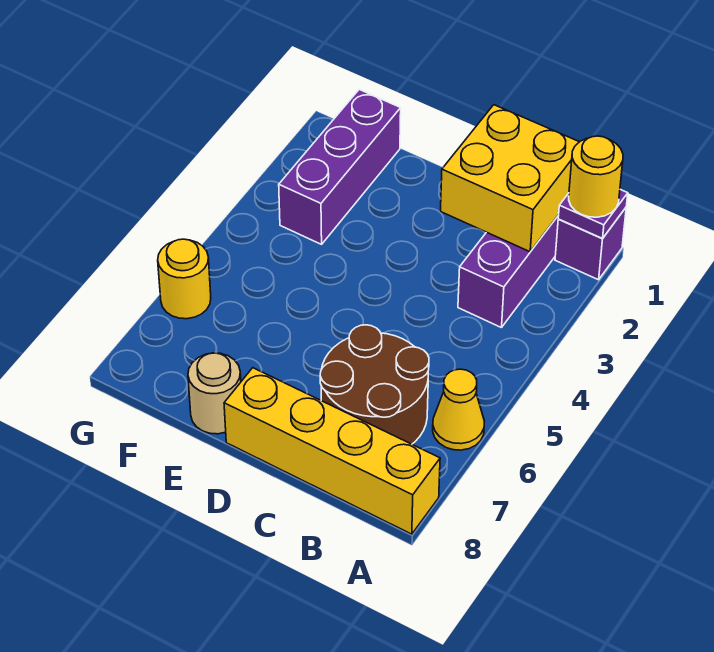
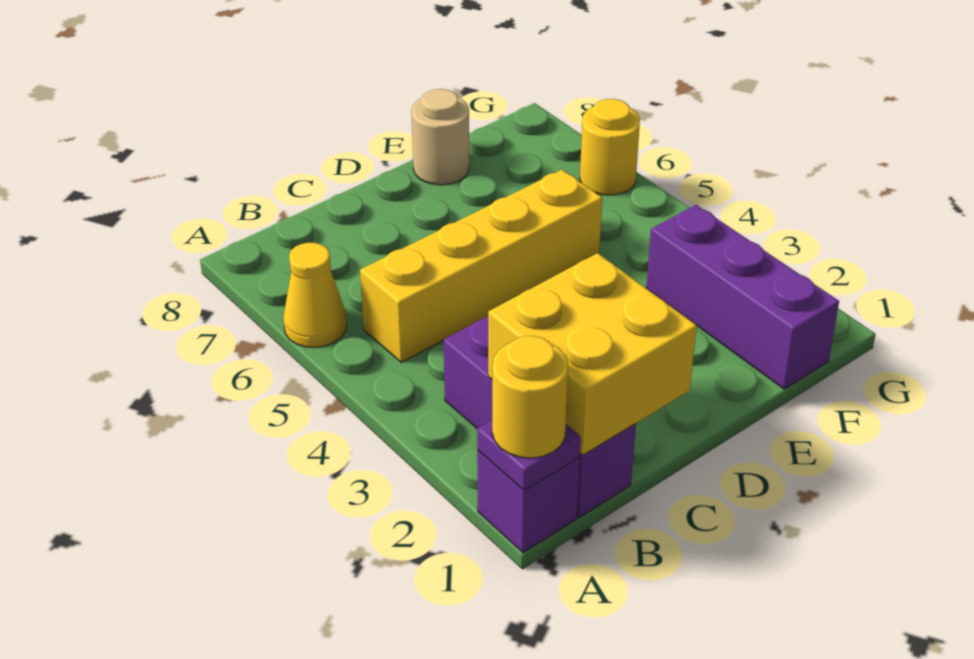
yellow brick A8:D8 level 1 -> yellow brick B5:E5 level 1
brown round brick B6:C7 level 1 -> none

